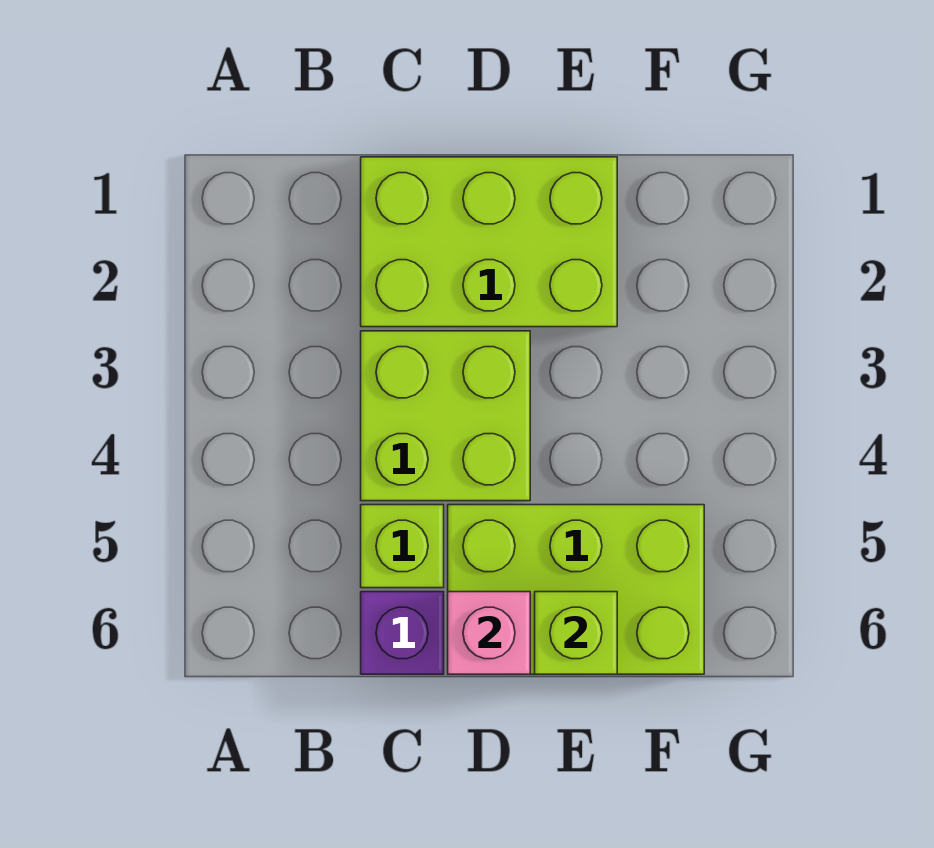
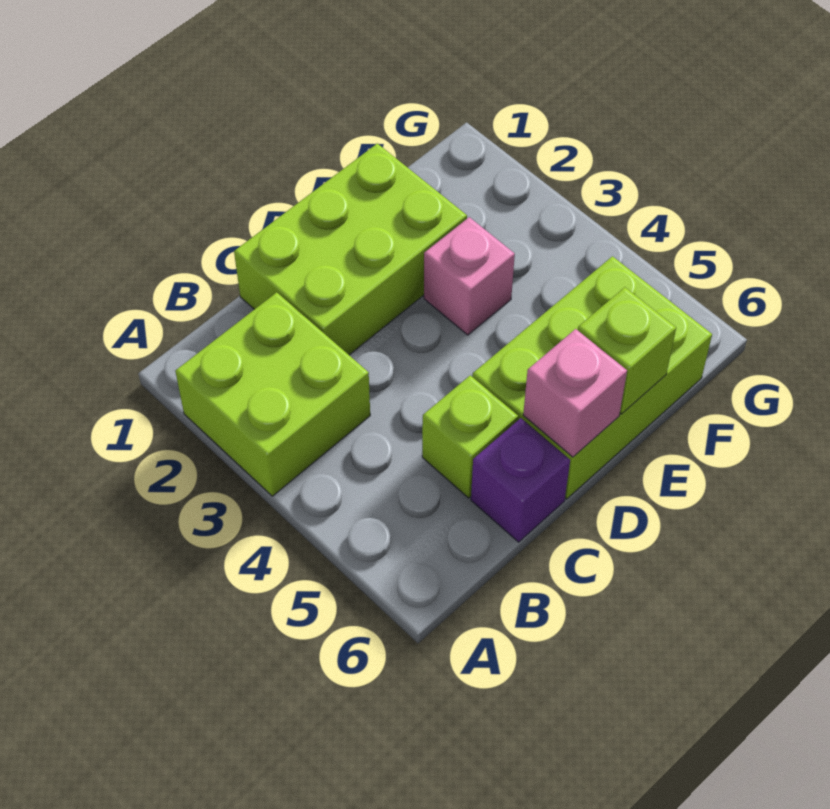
lime brick C3:D4 level 1 -> lime brick A2:B3 level 1
none -> pink brick E3 level 1

